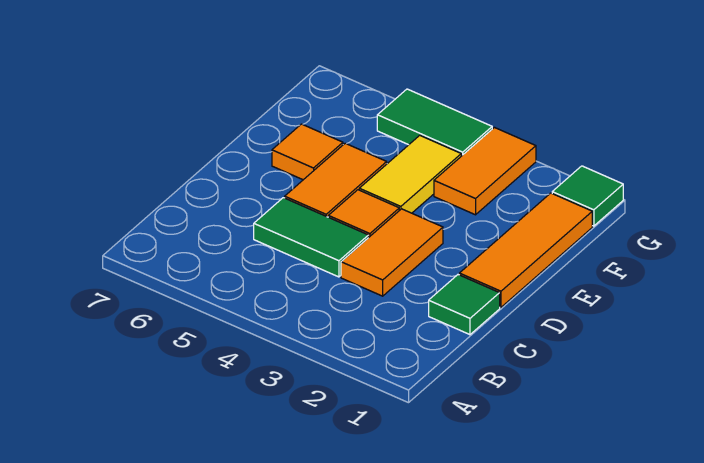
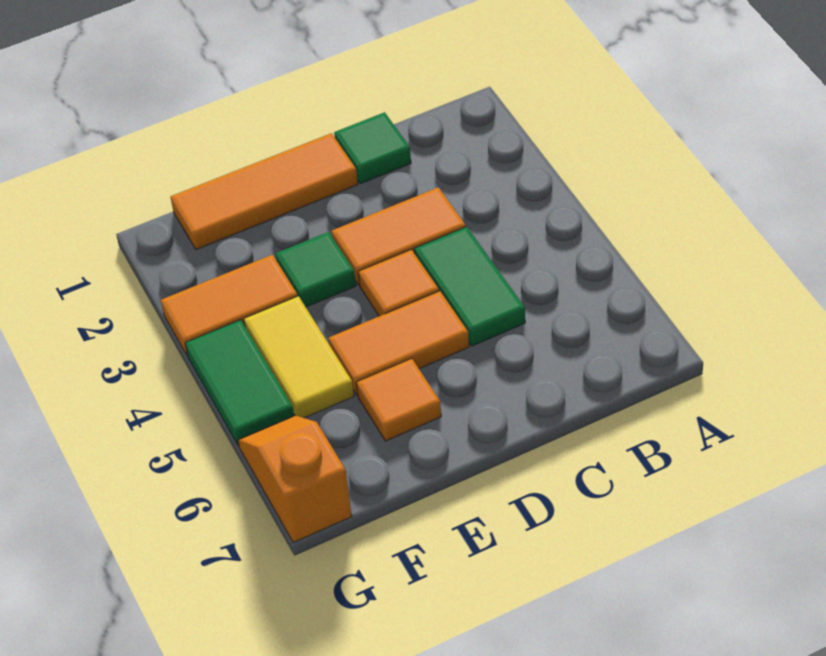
yellow tile E4:F4 level 1 -> yellow tile F4:F5 level 1
green tile G1 level 1 -> green tile E3 level 1
none -> orange slope G6:G7 level 1 top 7

